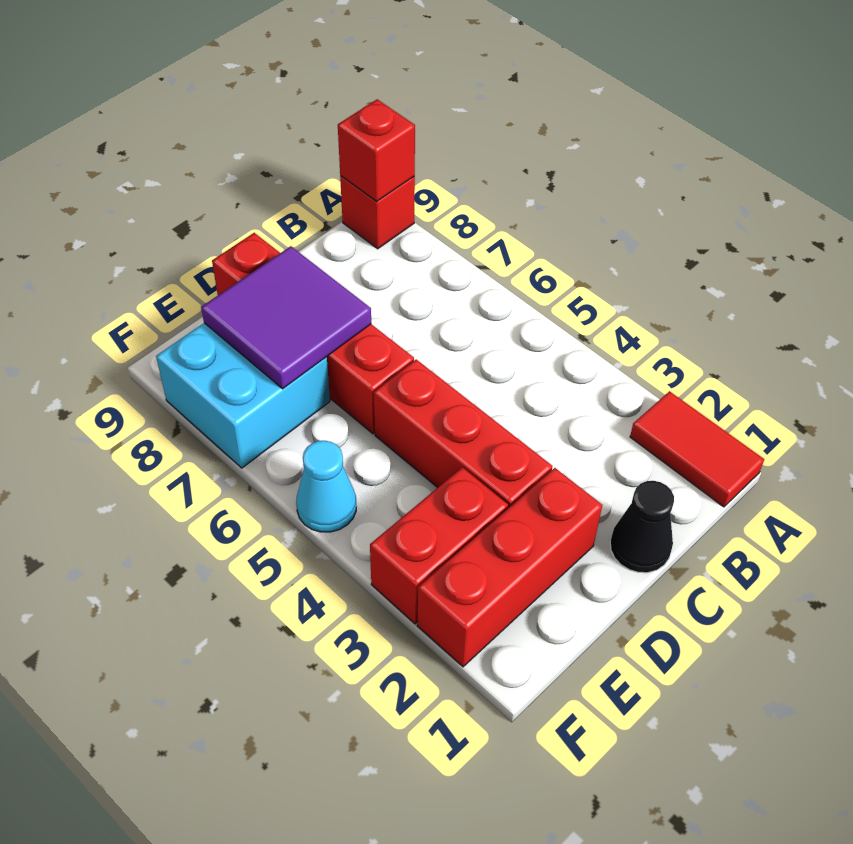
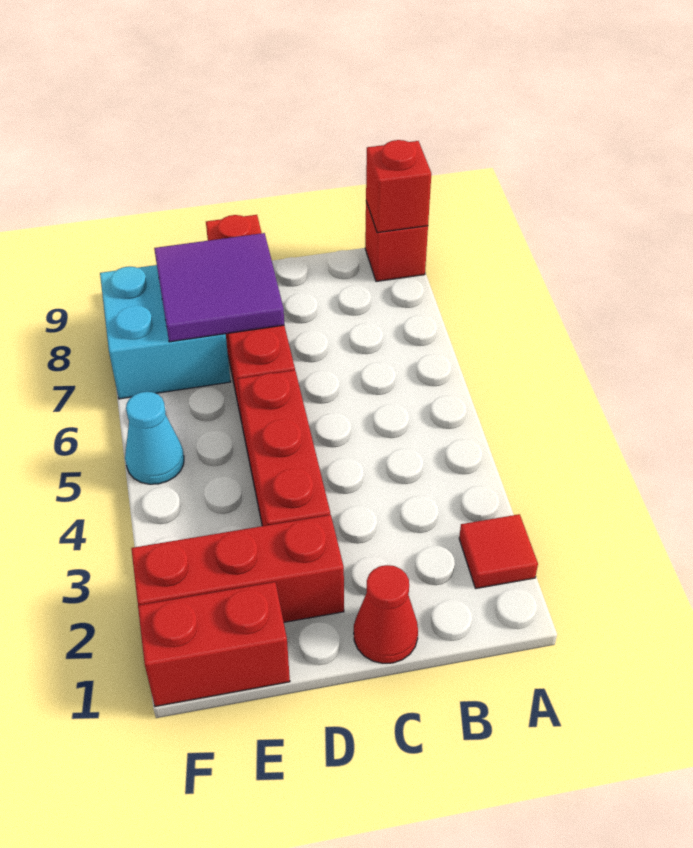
red tile A1:A2 level 1 -> red tile A2 level 1
black cone C1 level 1 -> red cone C1 level 1
red brick E3:F3 level 1 -> red brick E1:F1 level 1

